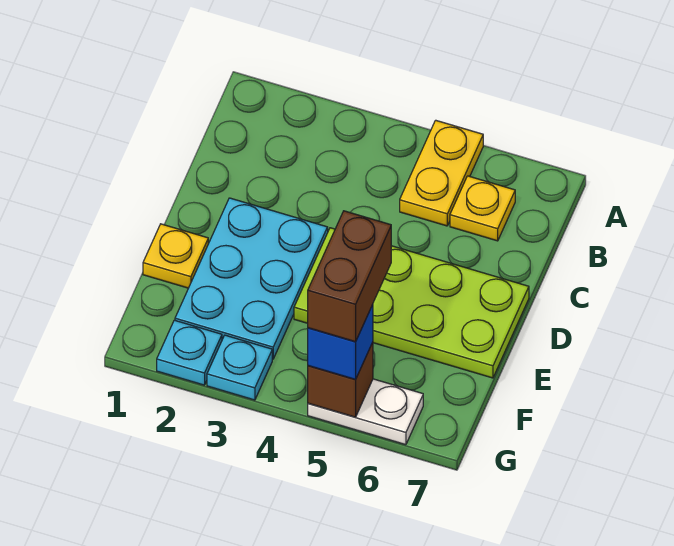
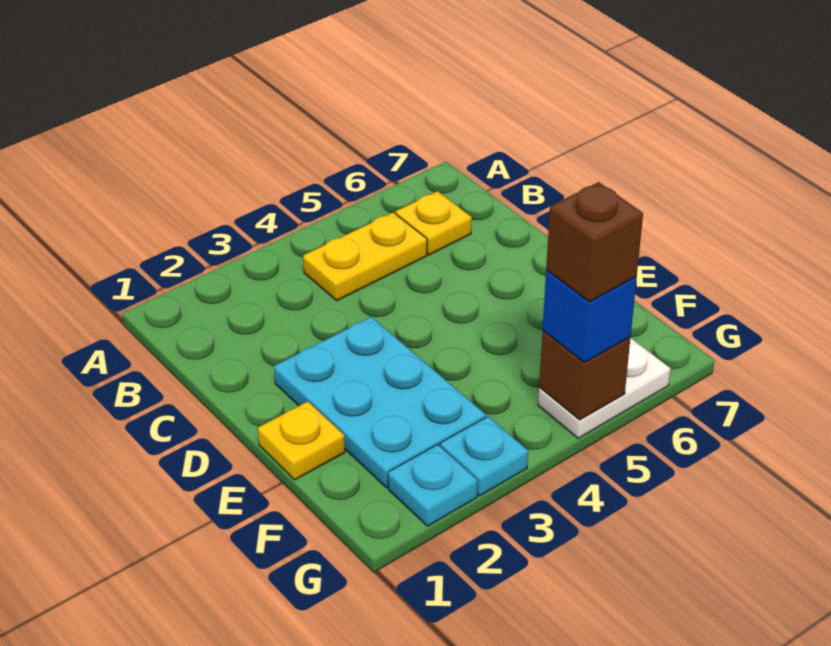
yellow plate A5:B5 level 1 -> yellow plate B4:B5 level 1
lime plate D4:E7 level 1 -> none
brown brick F5:G5 level 4 -> brown brick G5 level 4

